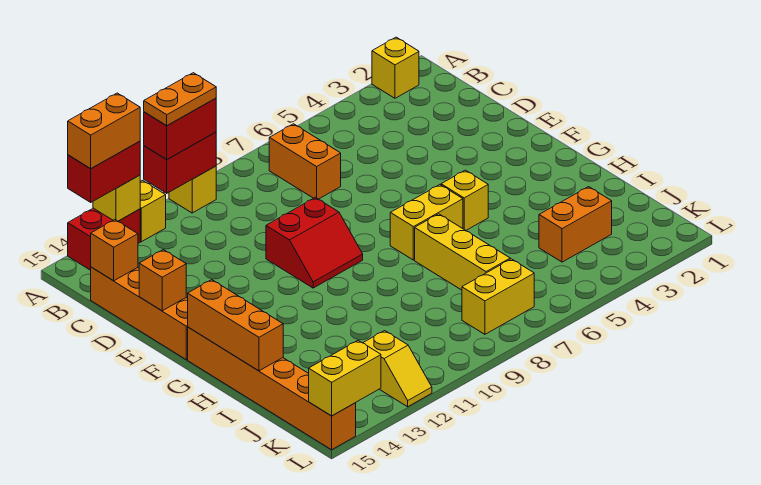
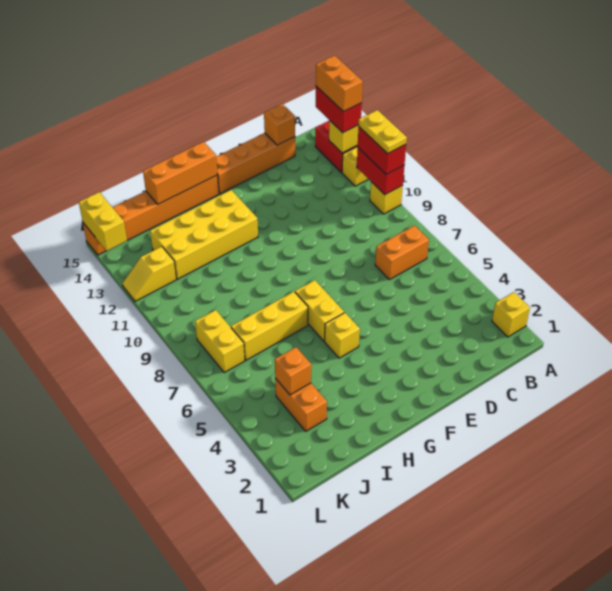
orange plate A10:A11 level 4 -> yellow plate A10:A11 level 4
red slope E9:F10 level 1 top E -> none
orange brick E15 level 2 -> orange brick J4 level 2
none -> yellow brick G12:J13 level 1

